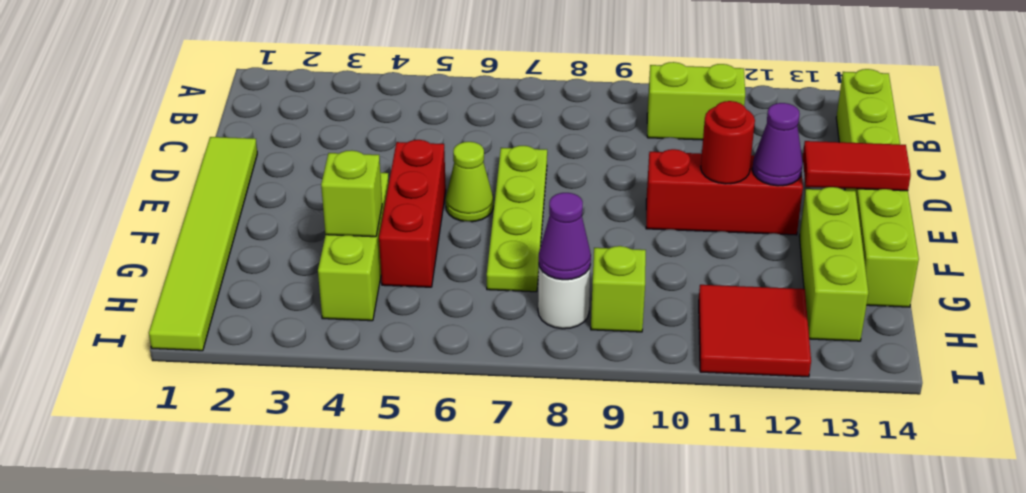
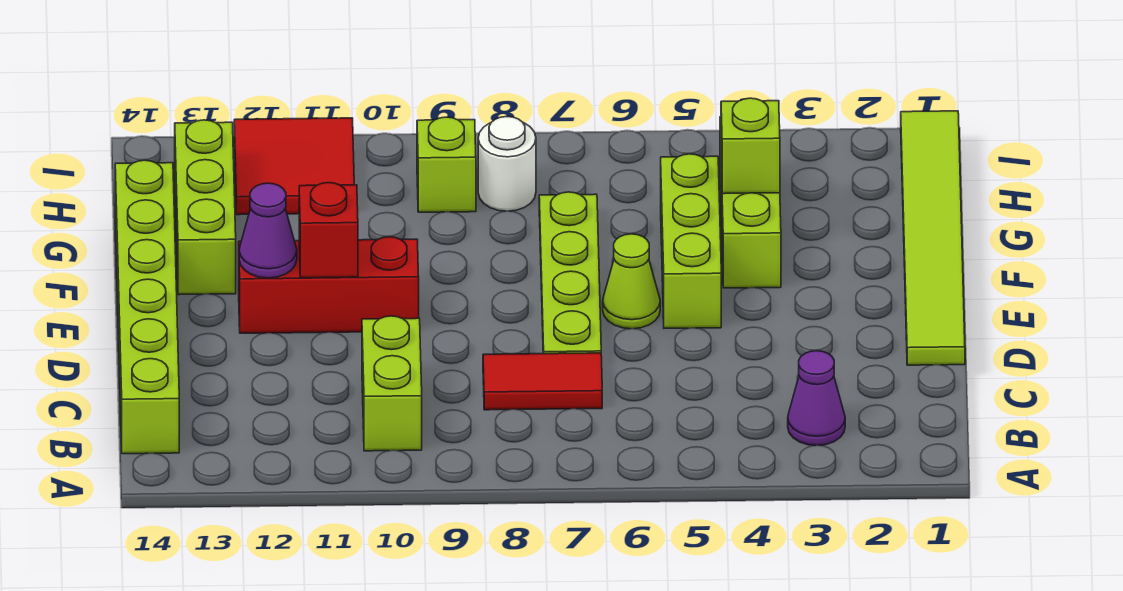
lime brick B10:B11 level 1 -> lime brick B10:C10 level 1
red brick E5:G5 level 1 -> lime brick E5:G5 level 1
red round brick E11 level 2 -> red brick E11 level 2
red tile E13:E14 level 2 -> red tile C7:C8 level 1
purple cone H8 level 2 -> purple cone B3 level 1

